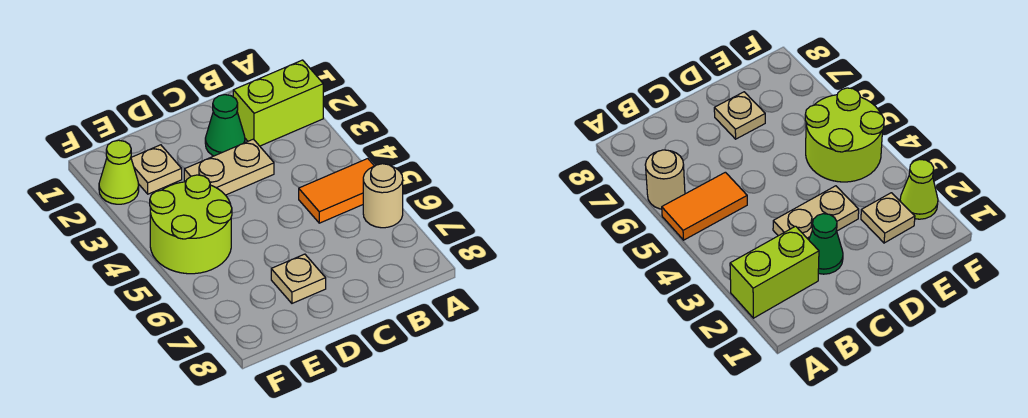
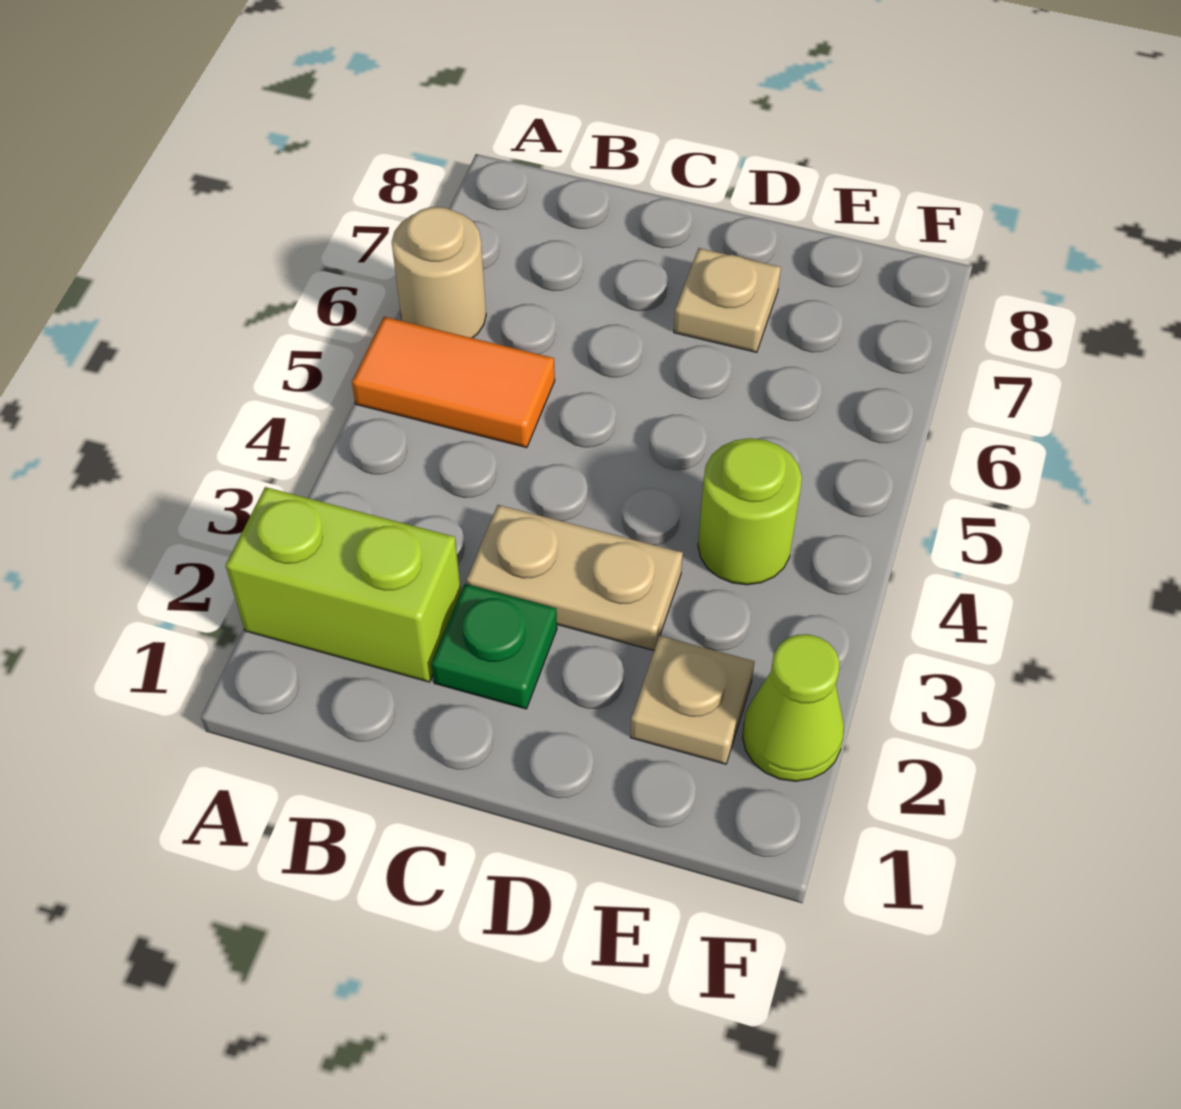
green cone C2 level 1 -> green plate C2 level 1
lime round brick E4:F5 level 1 -> lime round brick E4 level 1

